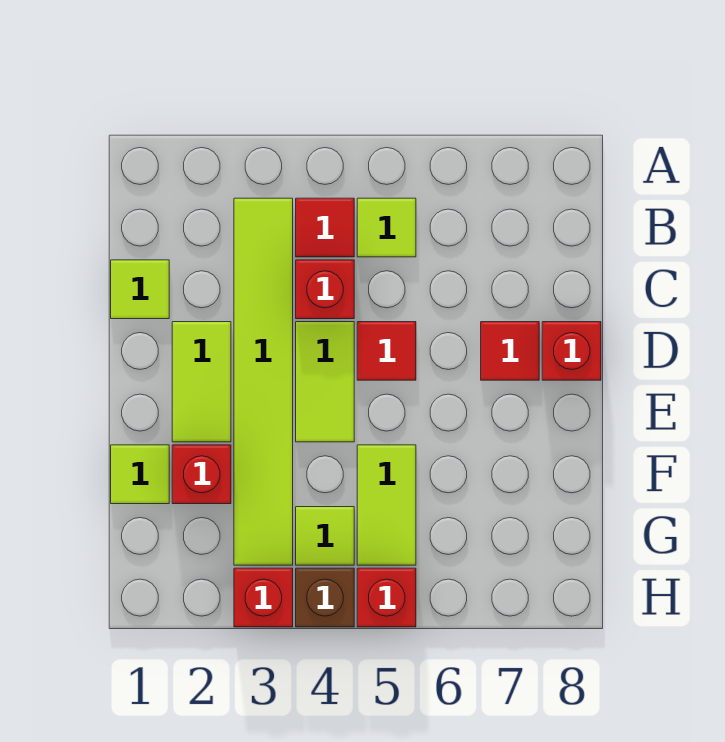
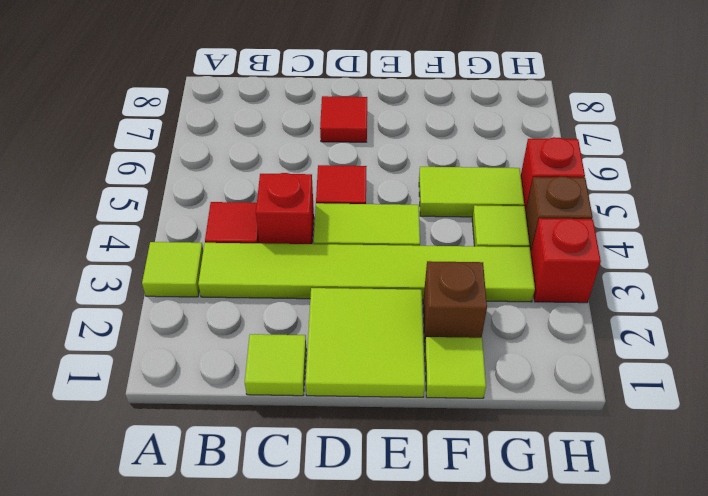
lime tile B5 level 1 -> lime tile A3 level 1
lime tile D2:E2 level 1 -> lime tile D1:E2 level 1
red brick D8 level 1 -> none
red brick F2 level 1 -> brown brick F2 level 1

